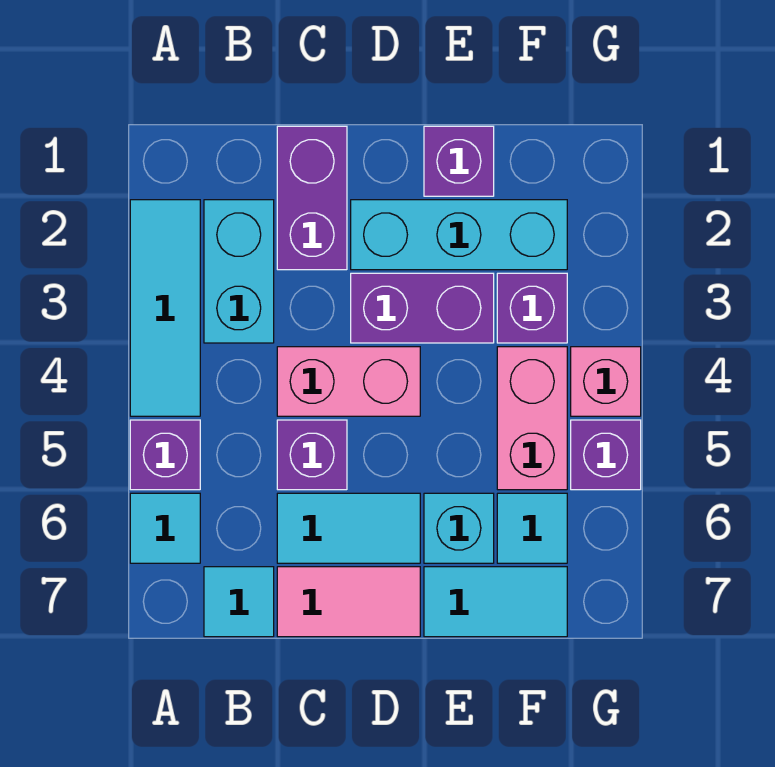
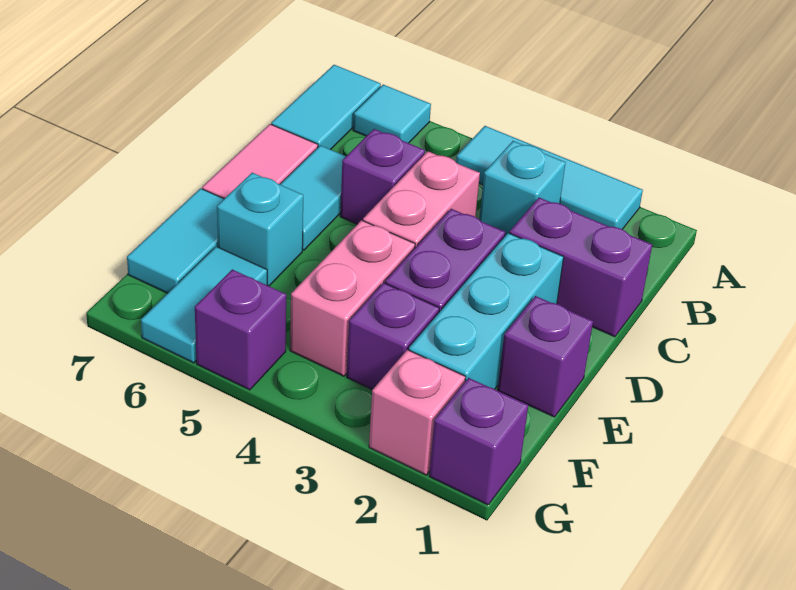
purple brick A5 level 1 -> purple brick G1 level 1
cyan brick B2:B3 level 1 -> cyan brick B3 level 1
cyan tile B7 level 1 -> cyan tile A7:B7 level 1
pink brick F4:F5 level 1 -> pink brick E4:F4 level 1
cyan tile F6 level 1 -> cyan tile F6:G6 level 1
pink brick G4 level 1 -> pink brick G2 level 1

